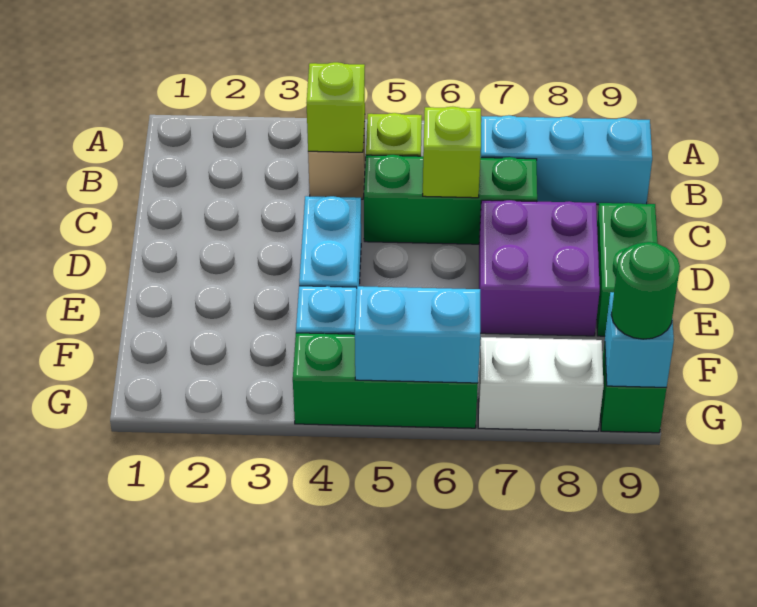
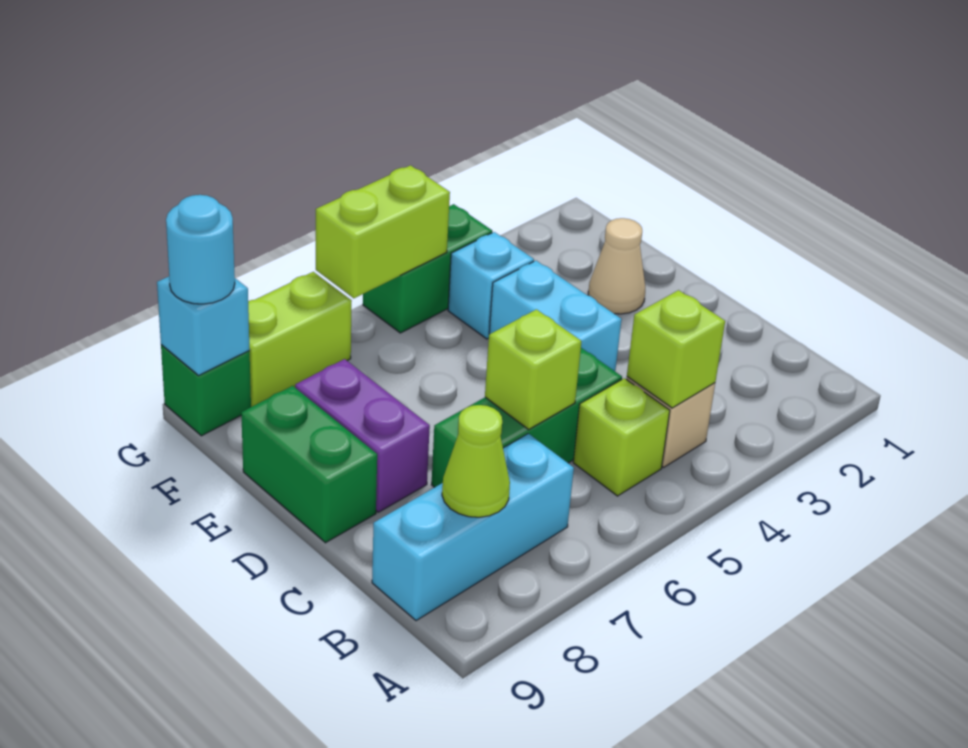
none -> lime cone B8 level 2
purple brick D7:E8 level 1 -> purple brick D8:E8 level 1
none -> tan cone E2 level 1
green brick G4:G6 level 1 -> green brick G4:G5 level 1
cyan brick G5:G6 level 2 -> lime brick G5:G6 level 2
white brick G7:G8 level 1 -> lime brick G7:G8 level 1
green round brick G9 level 3 -> cyan round brick G9 level 3

